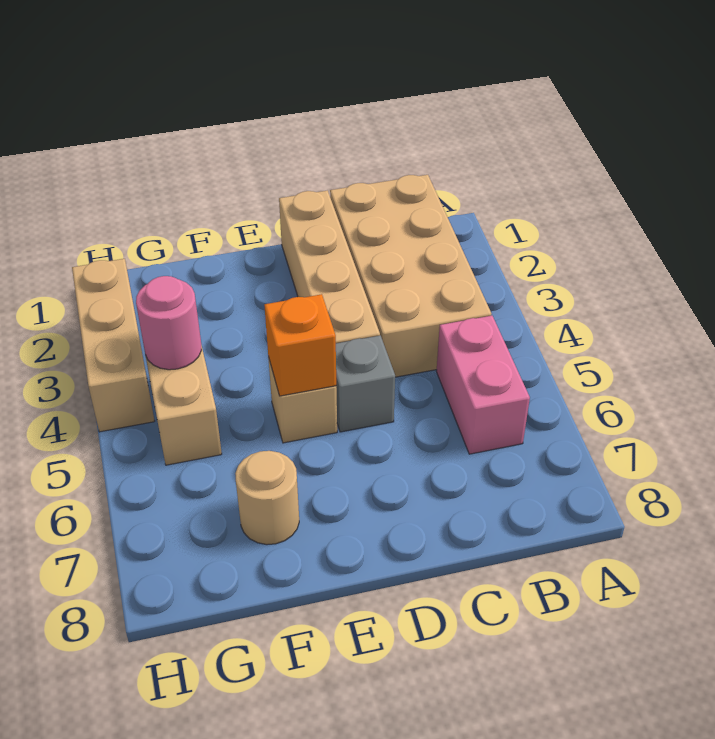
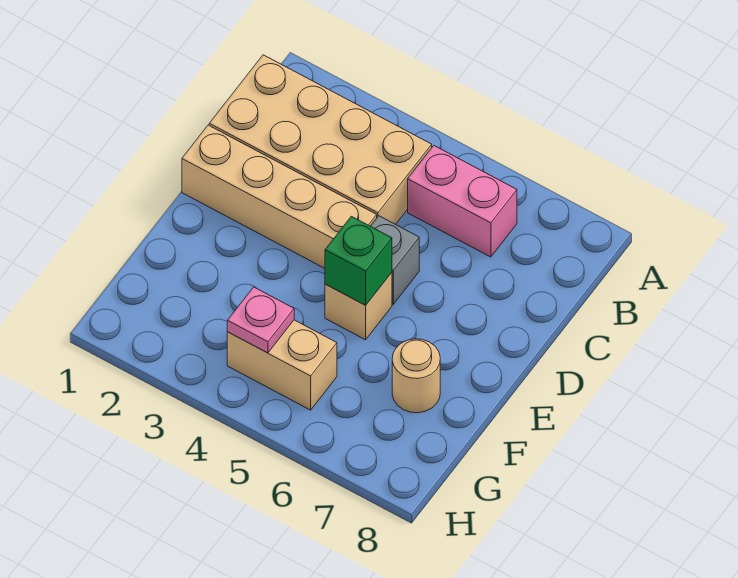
orange brick E5 level 2 -> green brick E5 level 2
pink round brick G4 level 2 -> pink plate G4 level 2
tan brick H2:H4 level 1 -> none

